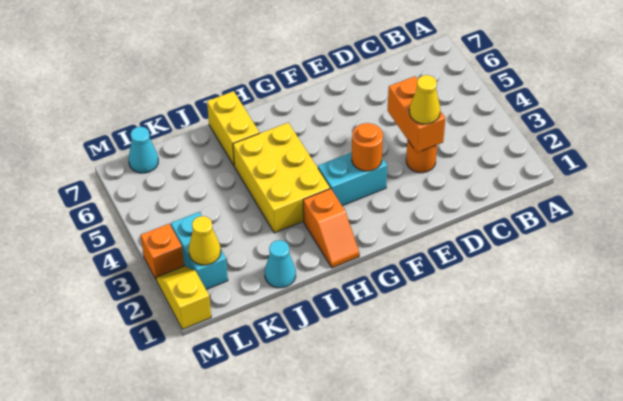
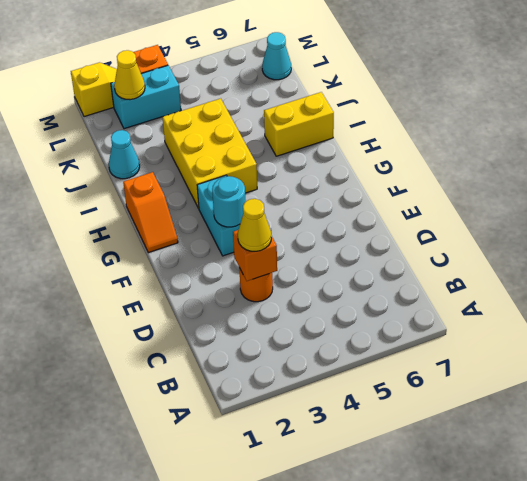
orange brick D3:D4 level 2 -> orange brick D3 level 2
orange round brick F3 level 2 -> cyan round brick F3 level 2
orange slope H1:H2 level 1 top 2 -> orange slope G1:H1 level 1 top H
yellow brick H3:I5 level 1 -> yellow brick H3:J4 level 1

